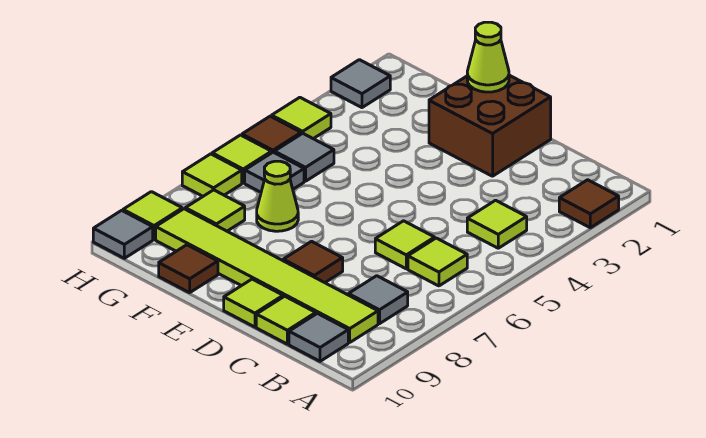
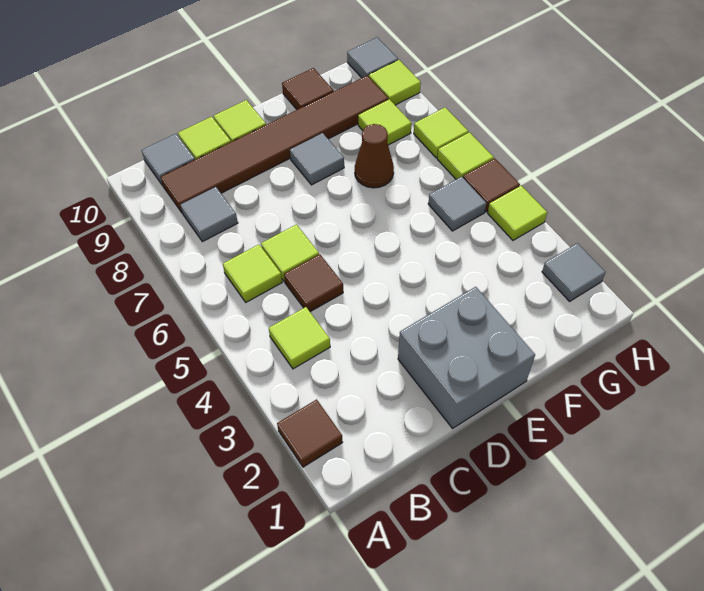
lime tile B9:G9 level 1 -> brown tile B9:G9 level 1
brown brick D1:E2 level 1 -> grey brick D1:E2 level 1
brown tile D8 level 1 -> brown tile C5 level 1
lime cone E1 level 2 -> none
lime cone F7 level 1 -> brown cone F7 level 1
grey tile G6 level 1 -> grey tile E8 level 1

